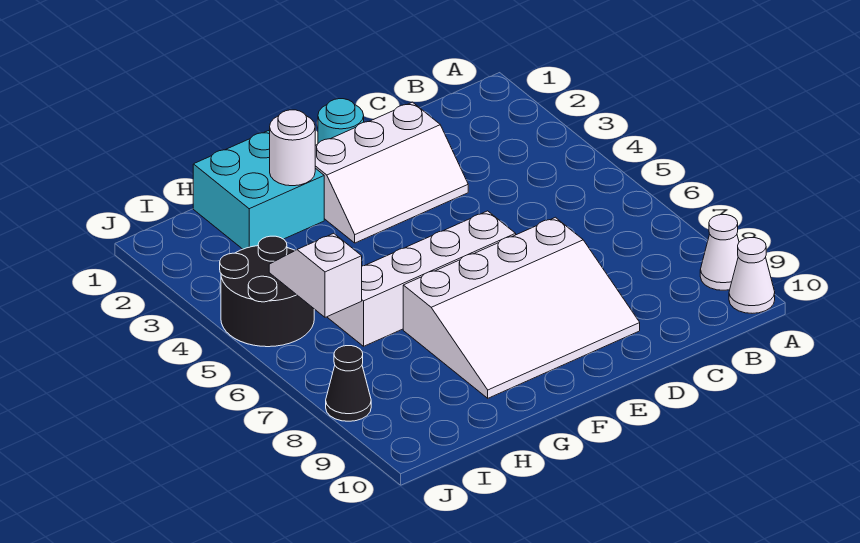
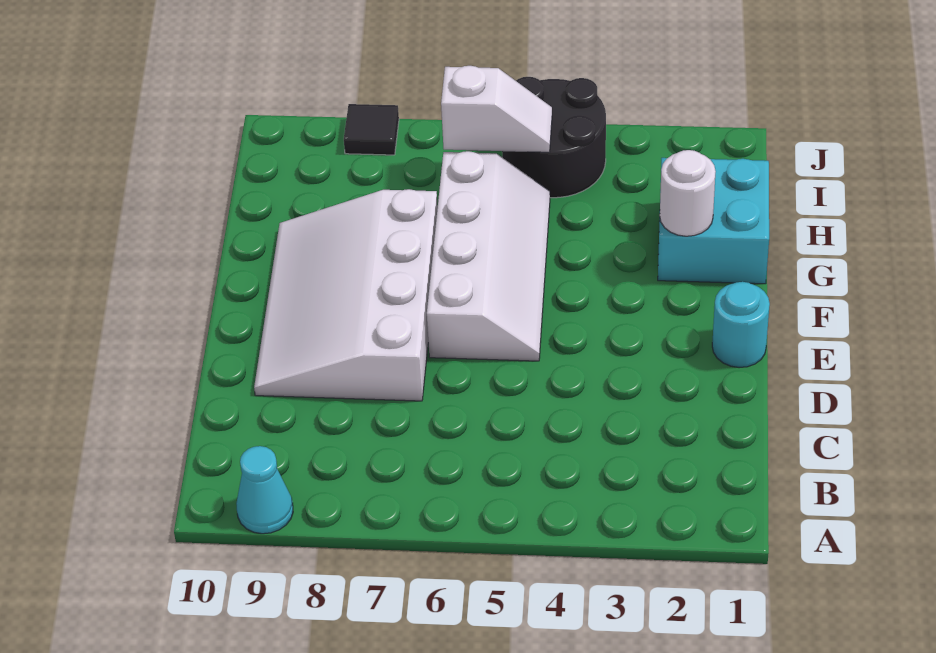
white cone A9 level 1 -> cyan cone A9 level 1
white cone A10 level 1 -> none
white slope D2:F3 level 1 top 2 -> none
black cone J8 level 1 -> black tile J8 level 1

